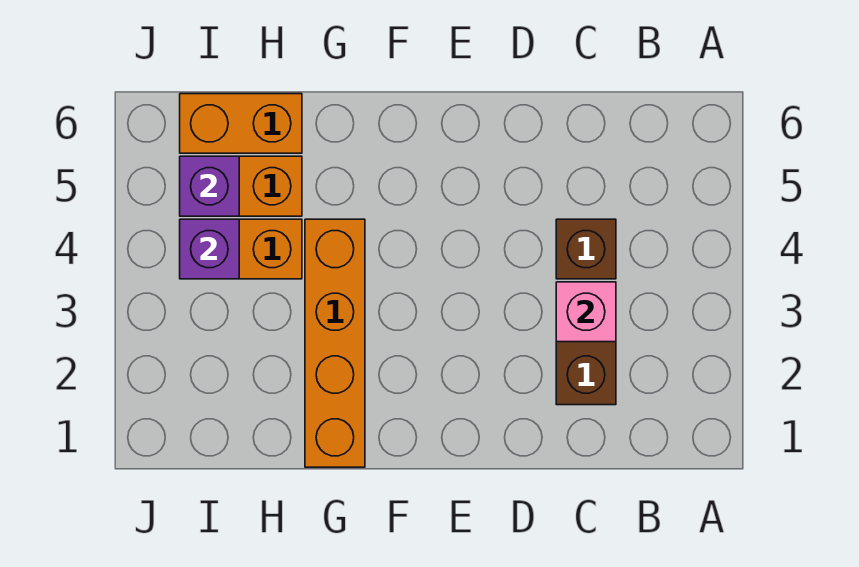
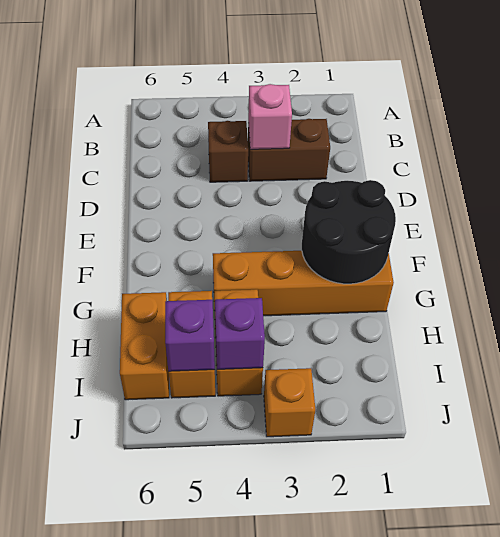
none -> black round brick F1:G2 level 2
none -> orange brick J3 level 1

